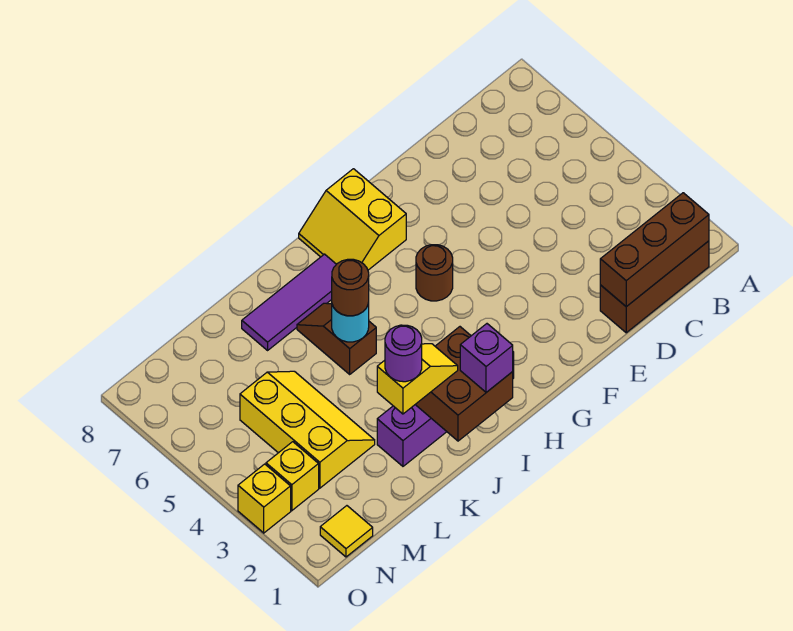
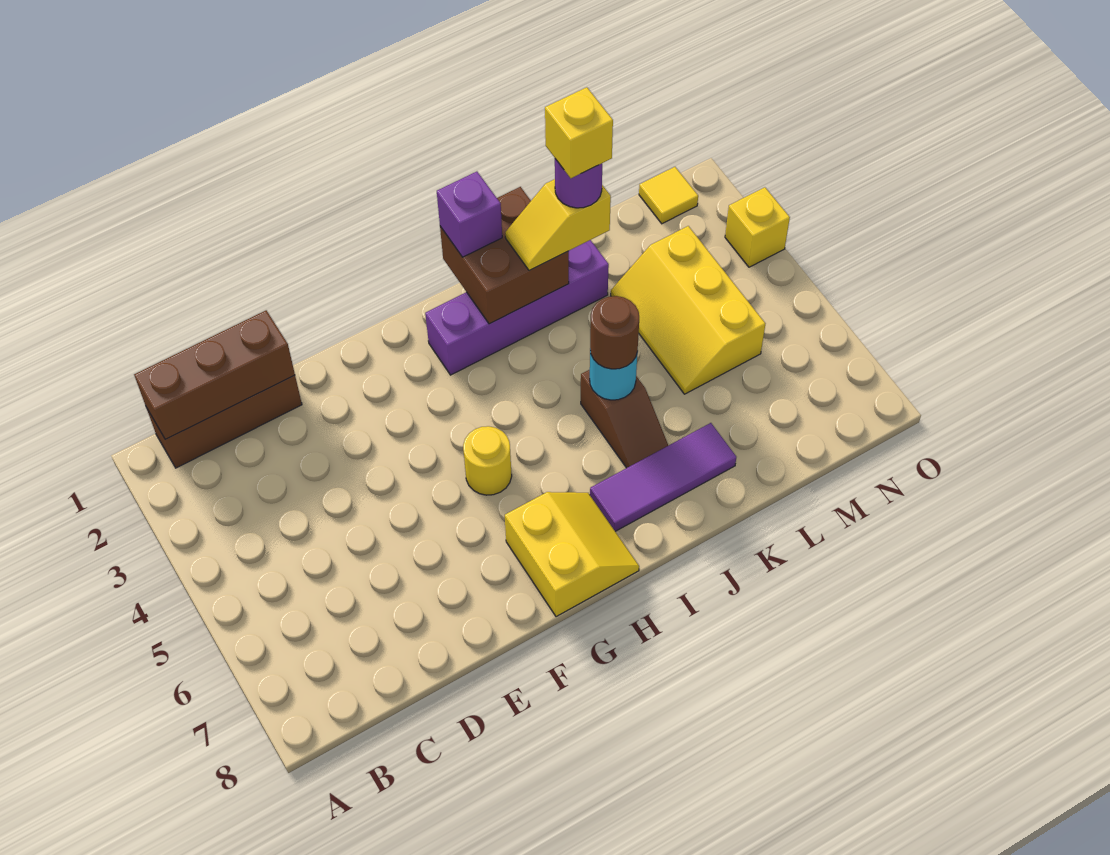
brown round brick G5 level 1 -> yellow round brick G5 level 1
yellow brick N3 level 1 -> yellow brick K2 level 5

